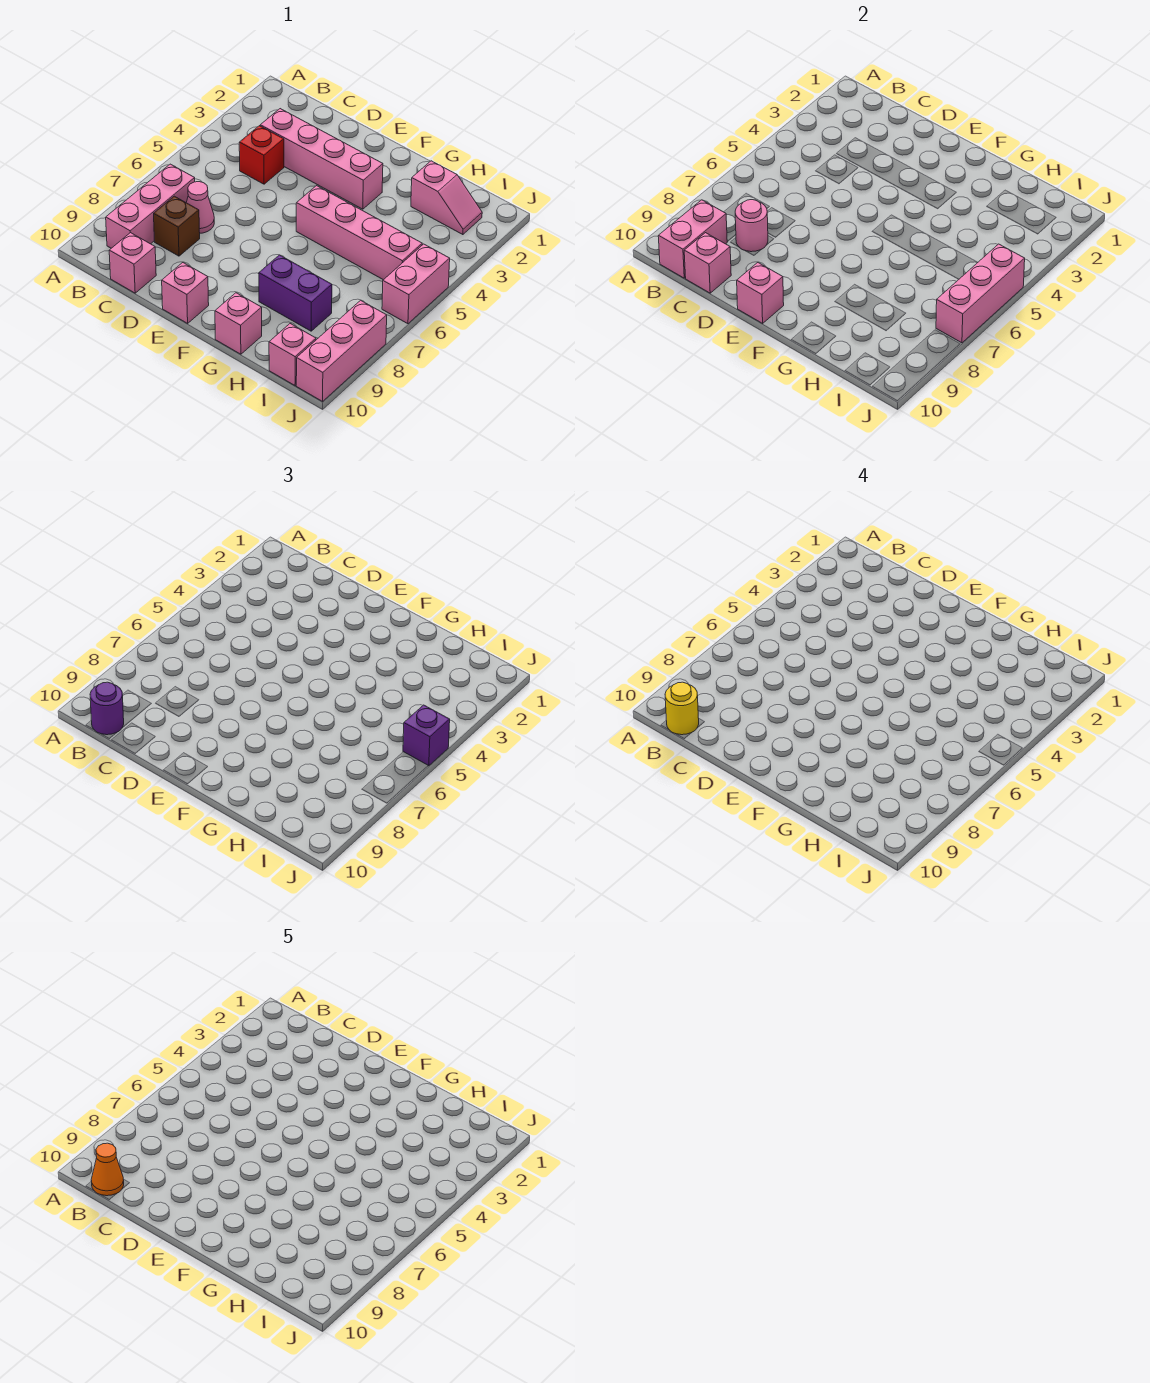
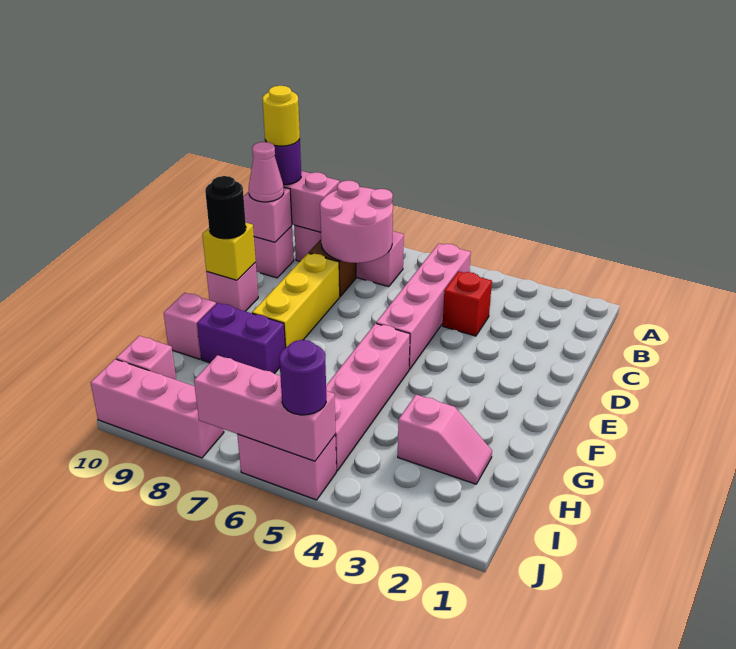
orange cone B10 level 5 -> none
pink brick C3:F3 level 1 -> pink brick B5:E5 level 1
pink cone C7 level 1 -> pink cone C10 level 3
pink round brick C8 level 2 -> pink round brick B7:C8 level 2
none -> yellow brick D8:F8 level 1
pink brick E10 level 2 -> yellow brick E10 level 2
none -> black round brick E10 level 3
purple brick G8:H8 level 1 -> purple brick G8:G9 level 1
pink slope H2:I2 level 1 top H -> pink slope H2:H3 level 1 top 3
purple brick J5 level 3 -> purple round brick J5 level 3

